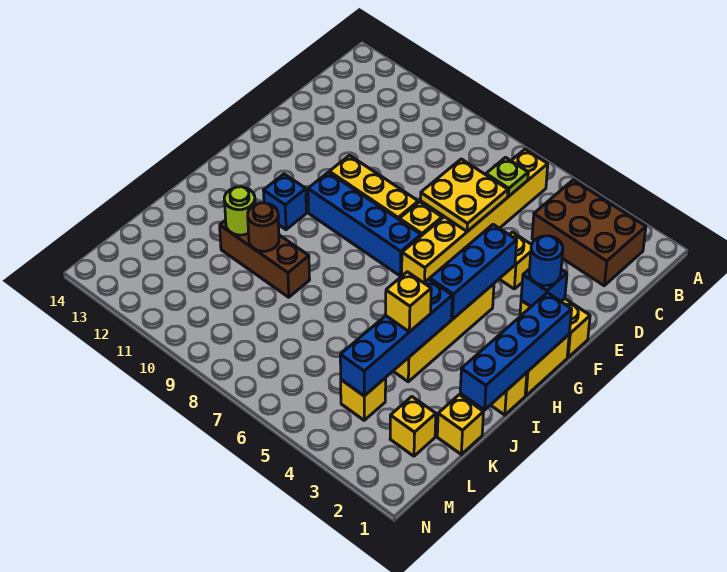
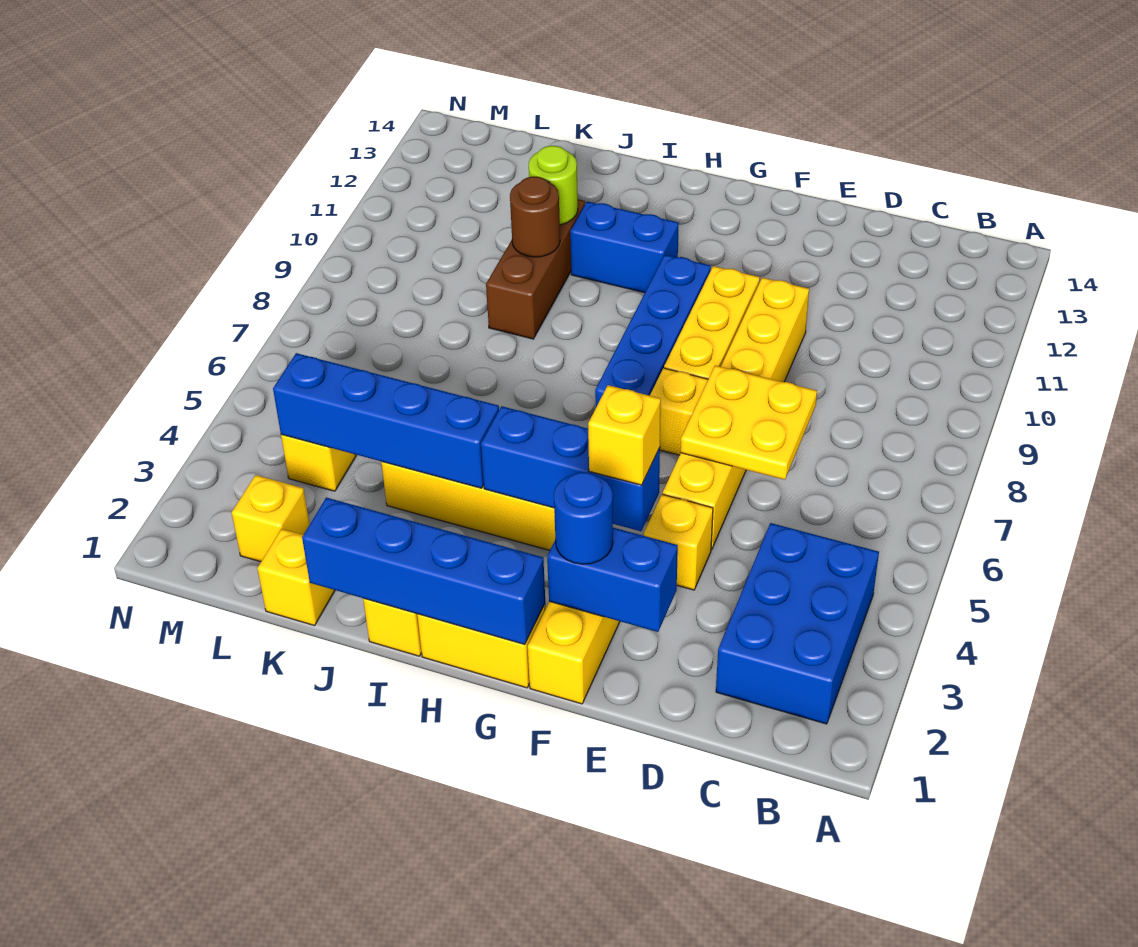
brown brick B2:C4 level 1 -> blue brick B2:C4 level 1
yellow brick B6:G6 level 1 -> yellow brick E5:E10 level 1
lime plate C6 level 2 -> none
blue brick F2 level 2 -> blue brick E2:F2 level 2
blue brick H11 level 1 -> blue brick H11:I11 level 1
yellow brick J4 level 3 -> yellow brick F4 level 3

